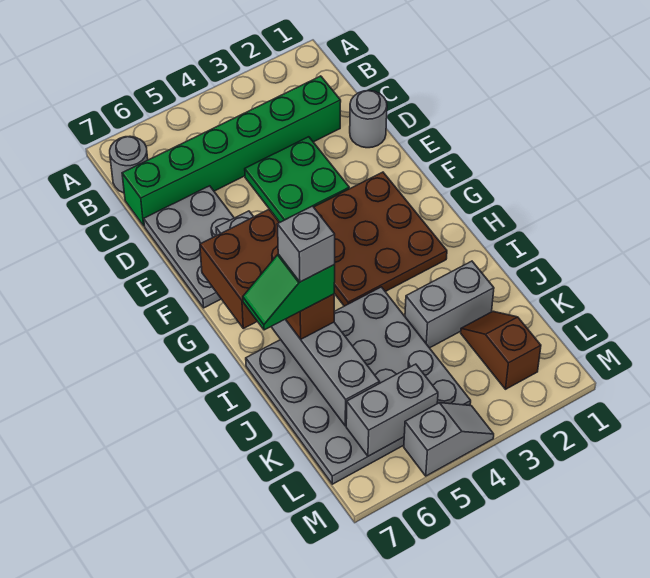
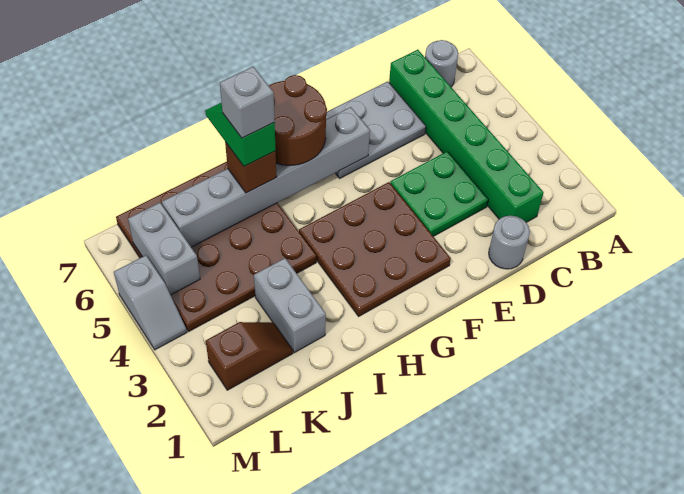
brown brick G6:H7 level 3 -> brown round brick G6:H7 level 3
grey plate I4:L7 level 1 -> brown plate I4:L7 level 1

